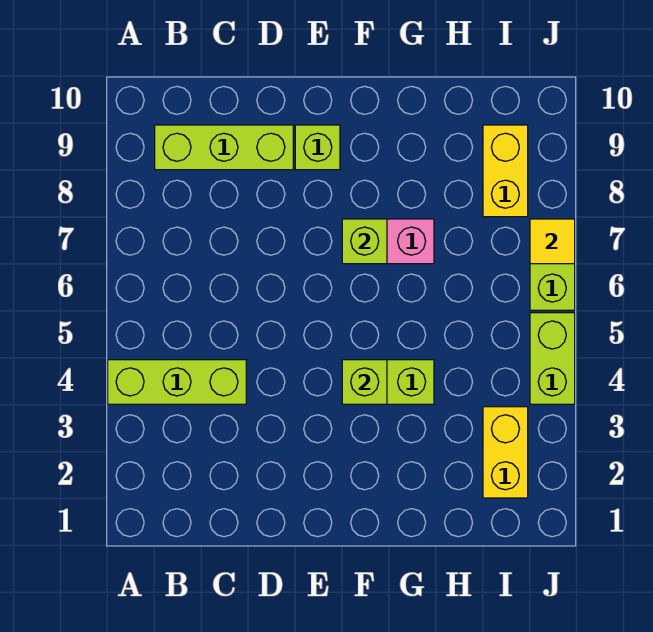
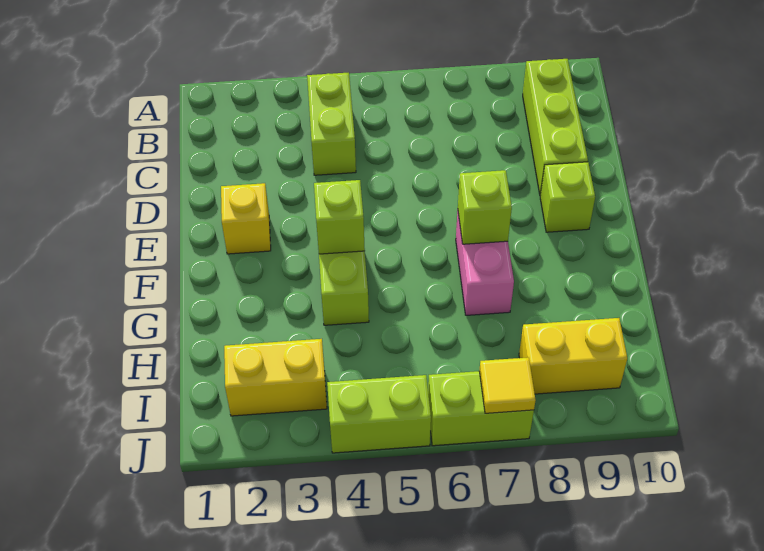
lime brick A4:C4 level 1 -> lime brick B4:C4 level 1
none -> yellow brick E2 level 1

